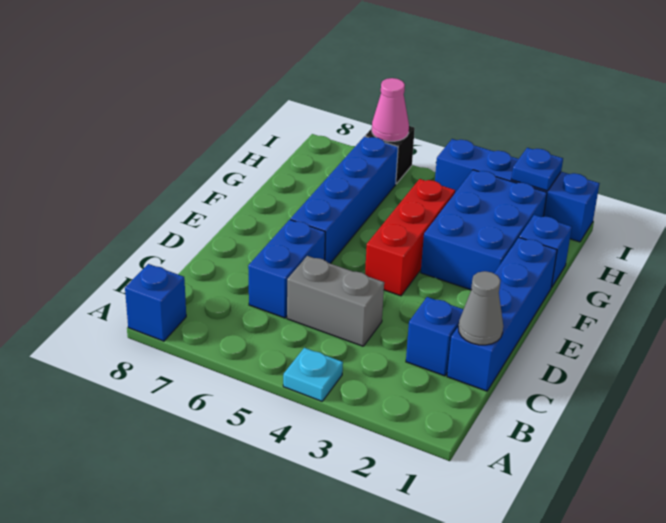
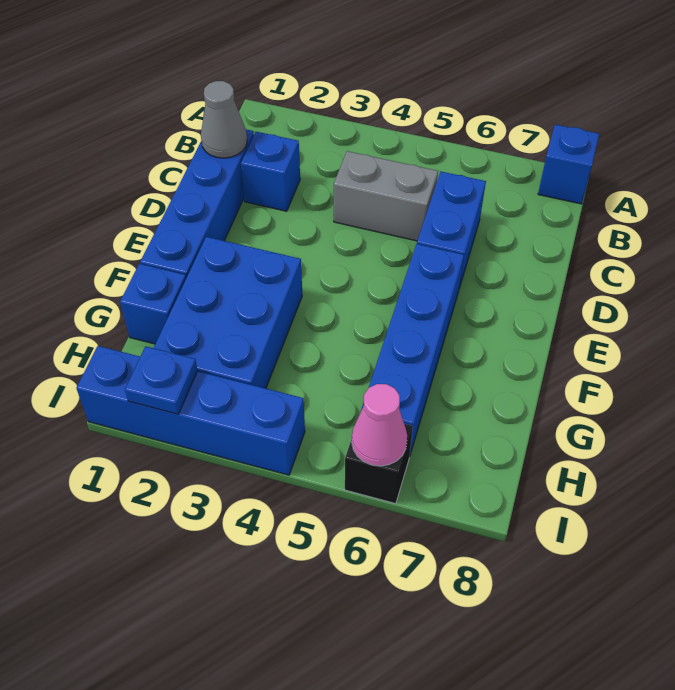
cyan plate A4 level 1 -> none
red brick E4:G4 level 1 -> none

